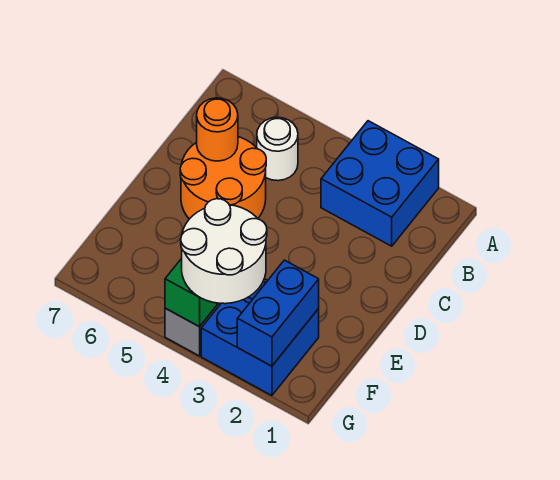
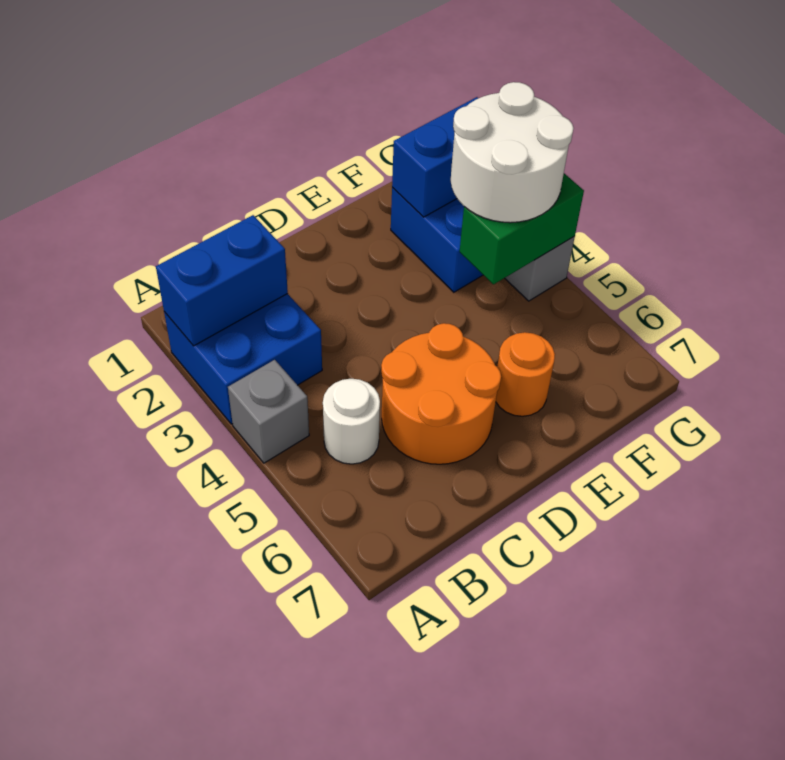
none -> blue brick A2:B2 level 2
none -> grey brick A4 level 1
orange round brick C6 level 2 -> orange round brick E6 level 1

